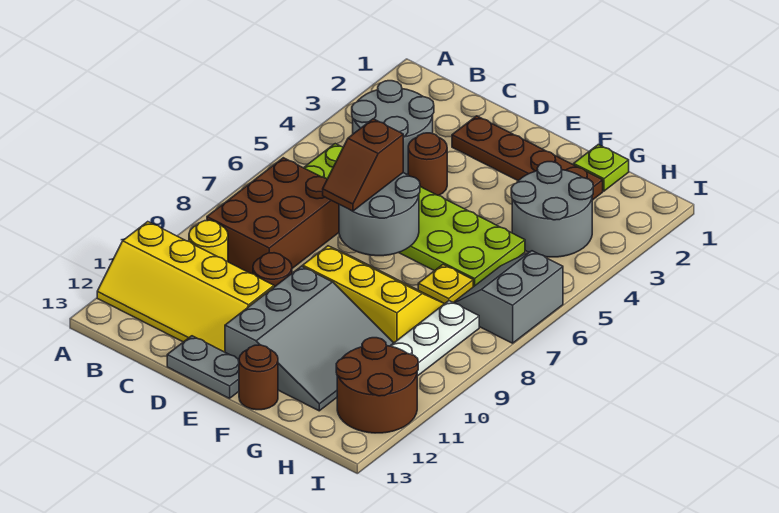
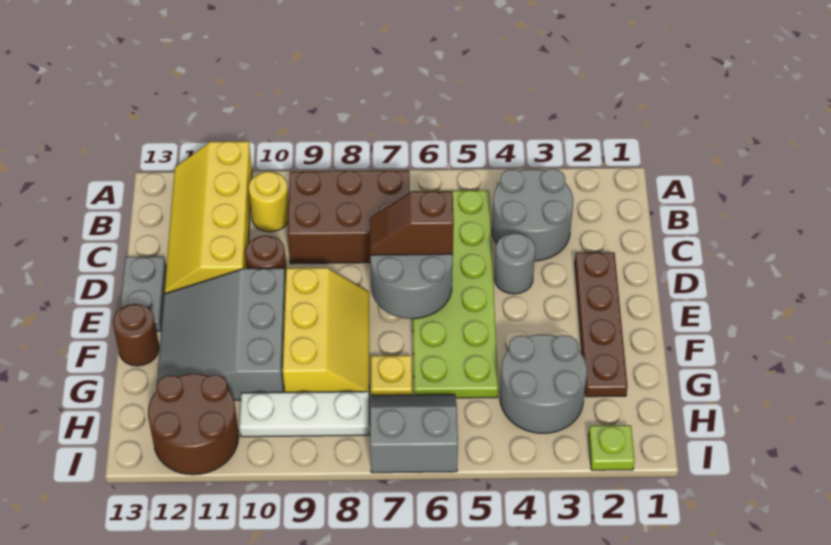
brown round brick D4 level 1 -> grey round brick D4 level 1
grey slope E10:G12 level 1 top E -> grey slope E10:G12 level 1 top 10
lime plate G1 level 1 -> lime plate I2 level 1

